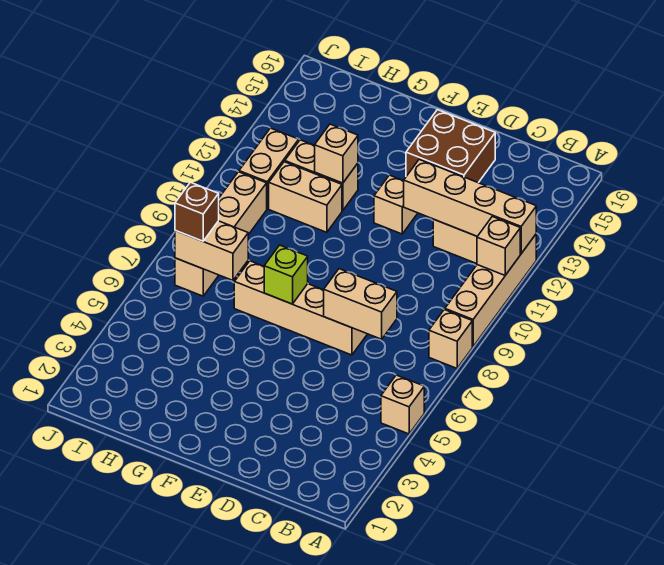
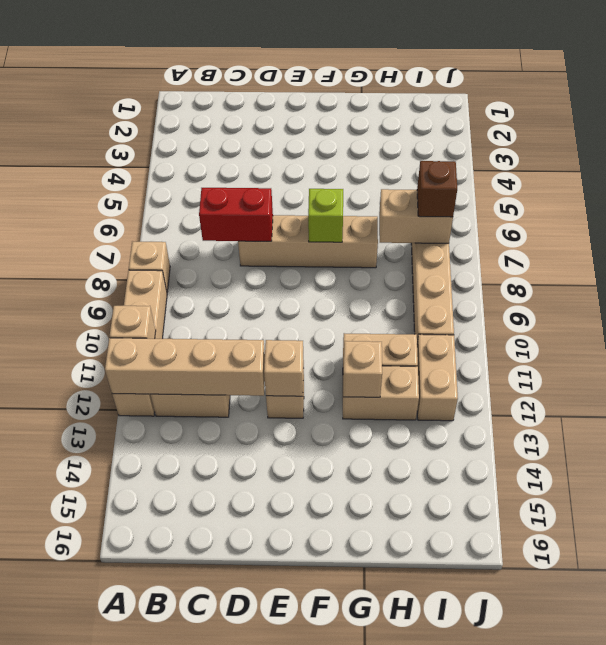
tan brick A5 level 1 -> tan brick E12 level 2
tan brick C7:D7 level 2 -> red brick C7:D7 level 2
brown brick D14:E15 level 1 -> none

